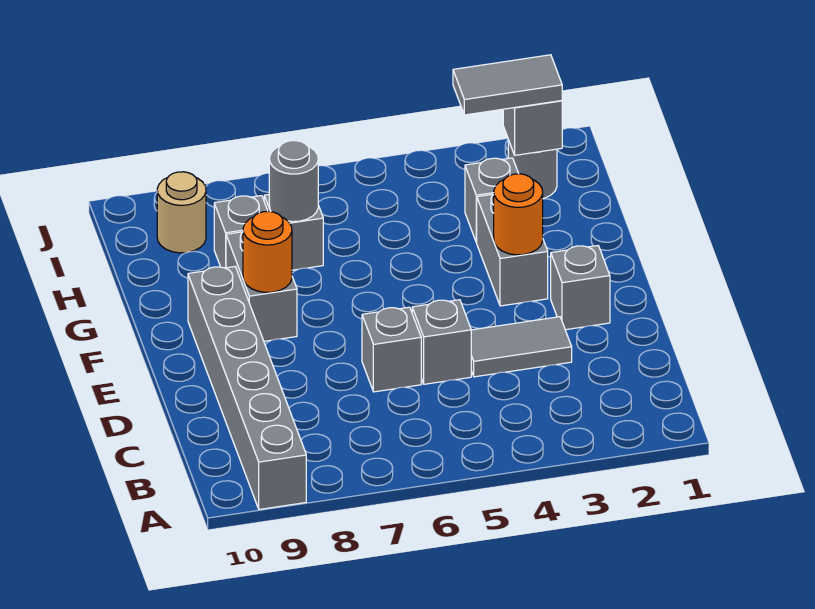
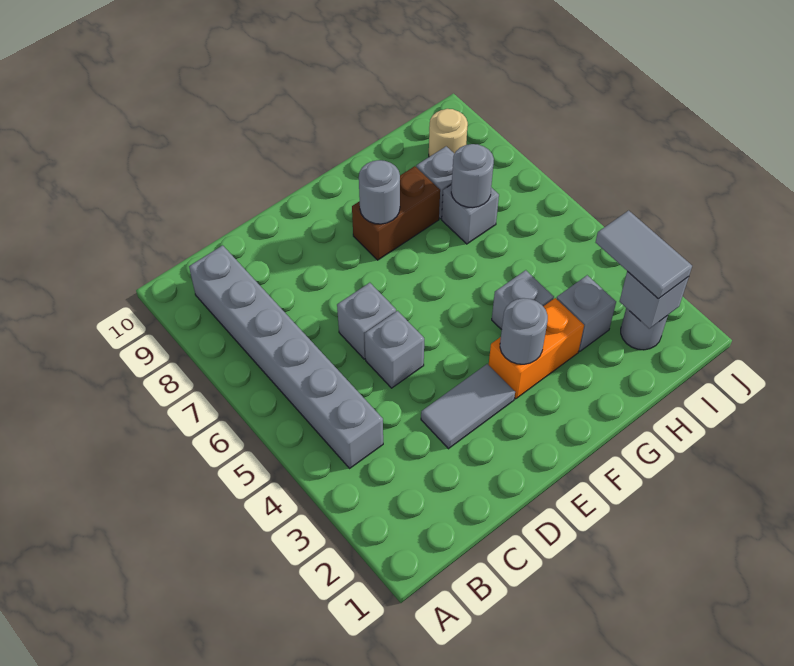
grey brick A9:F9 level 1 -> grey brick B4:B9 level 1
grey tile D3:D4 level 1 -> grey tile D3:E3 level 1
grey brick E2 level 1 -> grey brick G4 level 1
grey brick F3:G3 level 1 -> orange brick F3:G3 level 1
orange round brick F3 level 2 -> grey round brick F3 level 2
grey brick F8:G8 level 1 -> brown brick F8:G8 level 1
orange round brick F8 level 2 -> grey round brick F8 level 2

